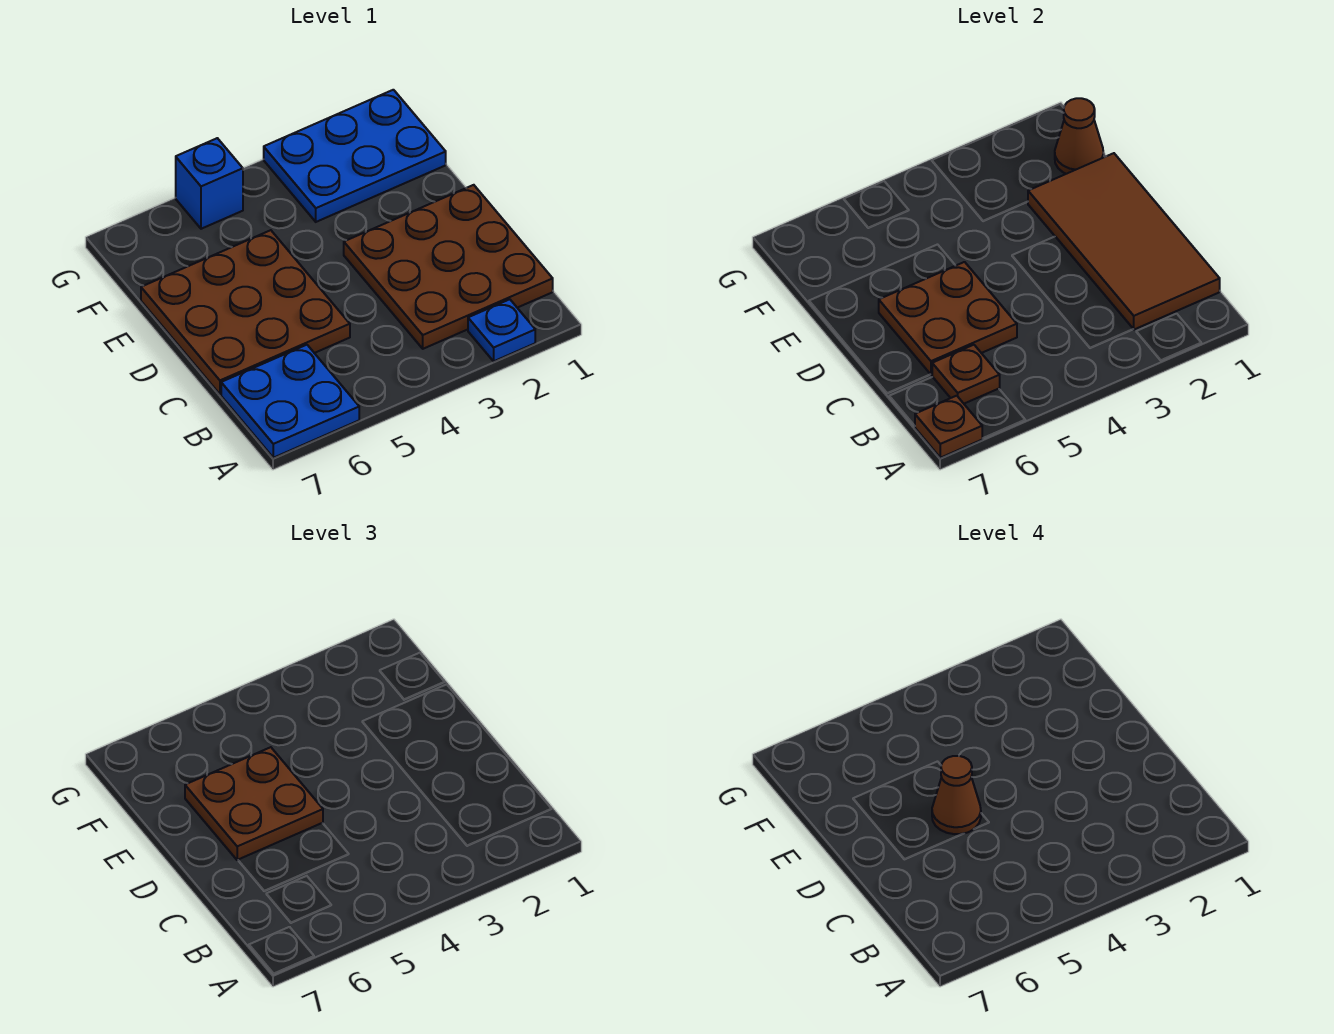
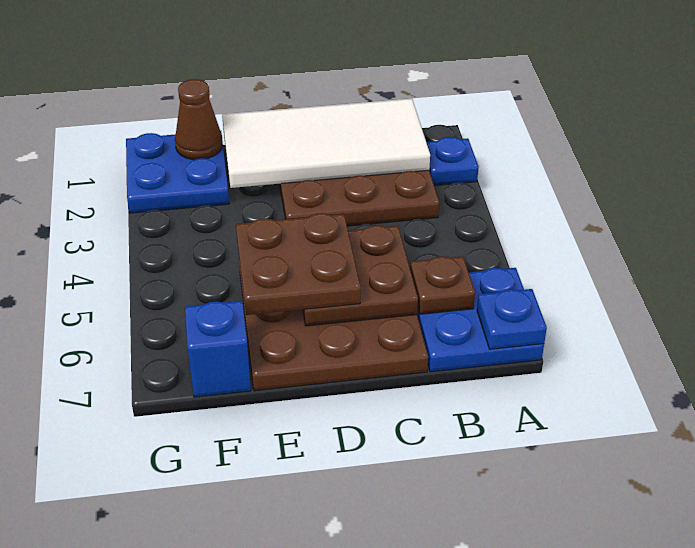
brown plate A7 level 2 -> blue plate A7 level 2
brown tile B1:E2 level 2 -> white tile B1:E2 level 2
brown cone D5 level 4 -> none
blue plate F1:G3 level 1 -> blue plate F1:G2 level 1
blue brick G5 level 1 -> blue brick F7 level 1

